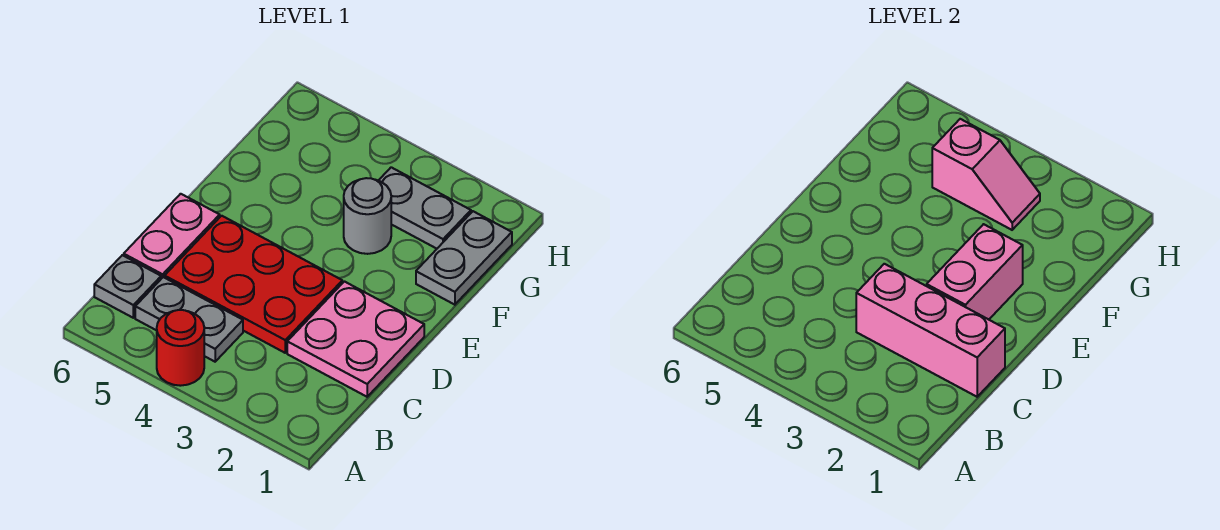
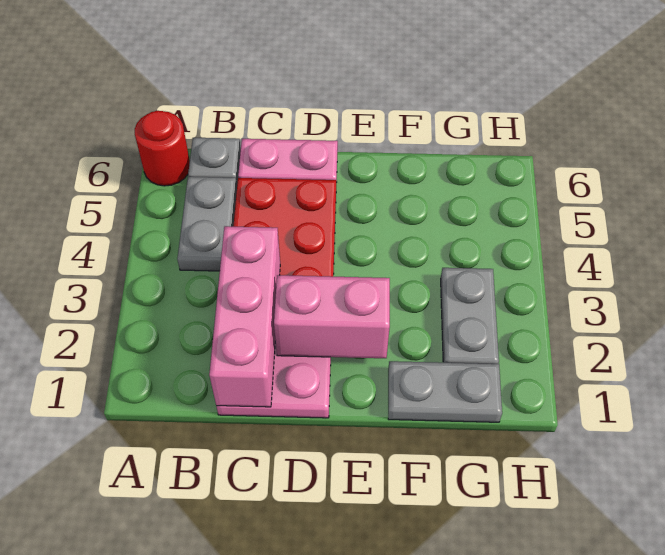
red round brick A4 level 1 -> red round brick A6 level 1
grey round brick F3 level 1 -> none
pink slope G3:G4 level 2 top 4 -> none

